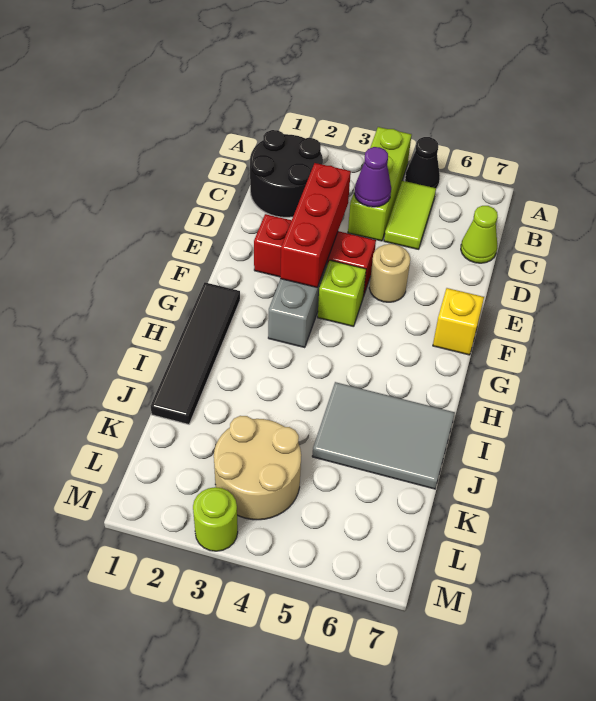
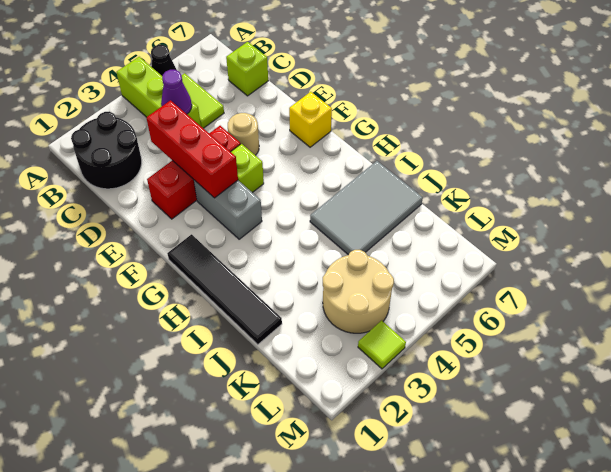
lime cone C7 level 1 -> lime brick C7 level 1
lime round brick M3 level 1 -> lime tile M3 level 1

